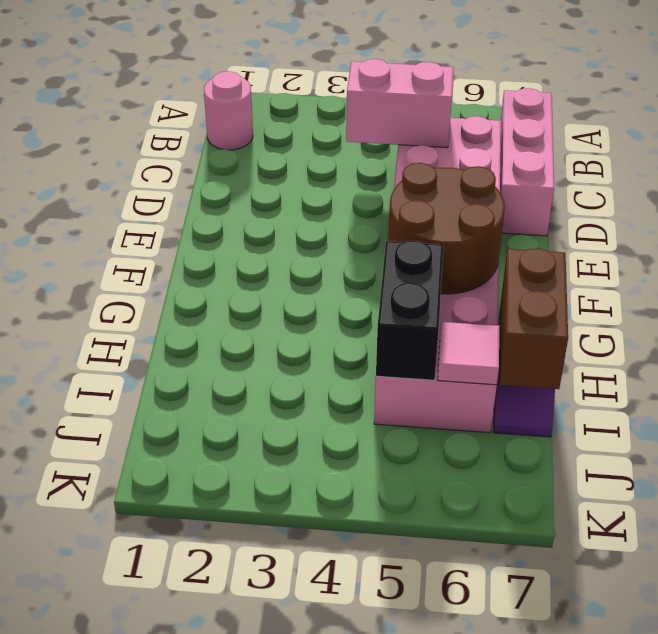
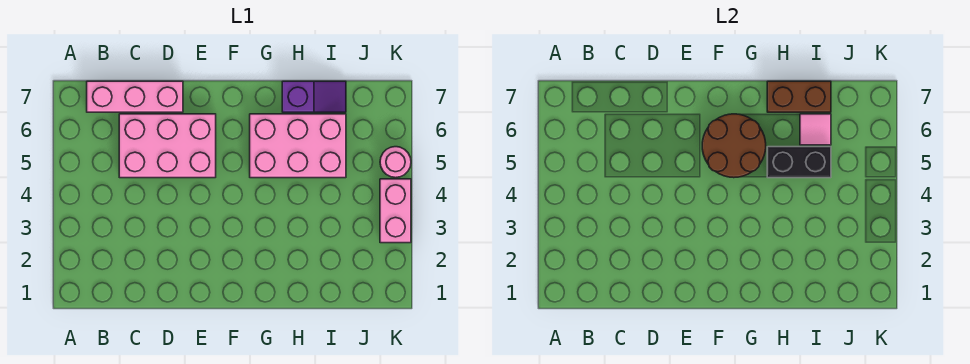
pink round brick B1 level 1 -> pink round brick K5 level 1
pink brick C4:C5 level 2 -> pink brick K3:K4 level 1

